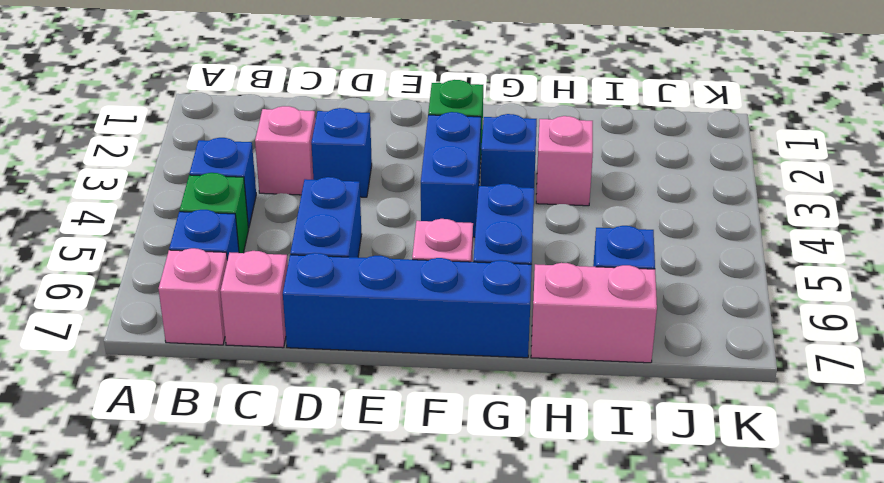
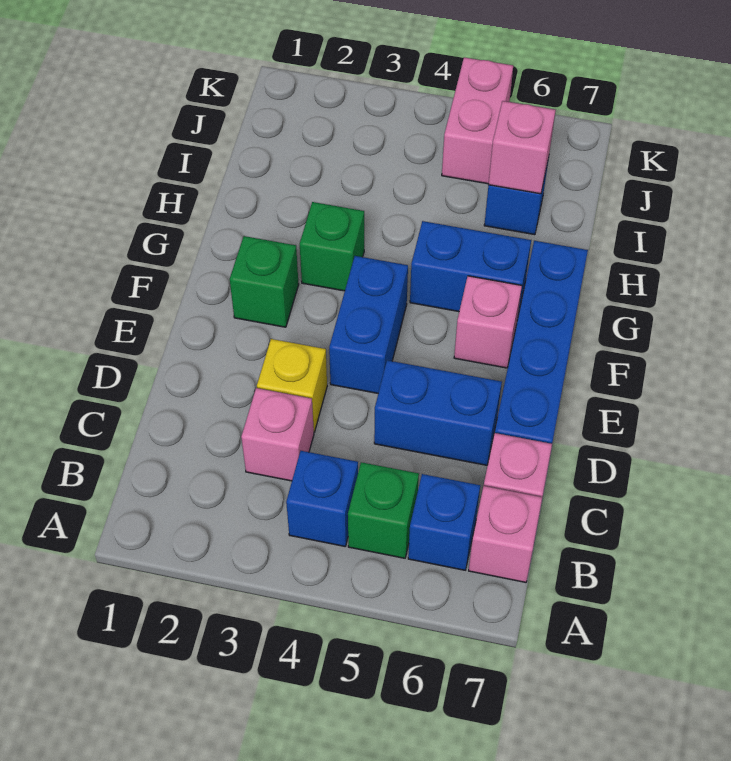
blue brick D3 level 1 -> yellow brick D3 level 1
blue brick F3:F4 level 1 -> blue brick E4:F4 level 1
blue brick G3 level 1 -> green brick G3 level 1
pink brick H3 level 1 -> pink brick I6 level 2
pink brick H7:I7 level 1 -> pink brick J5:K5 level 1

